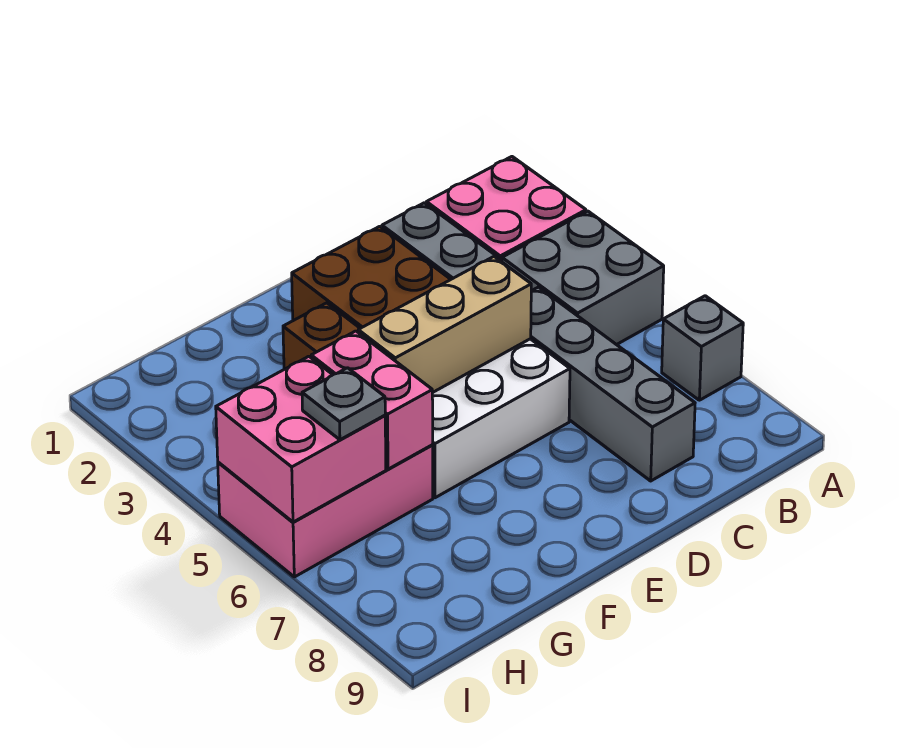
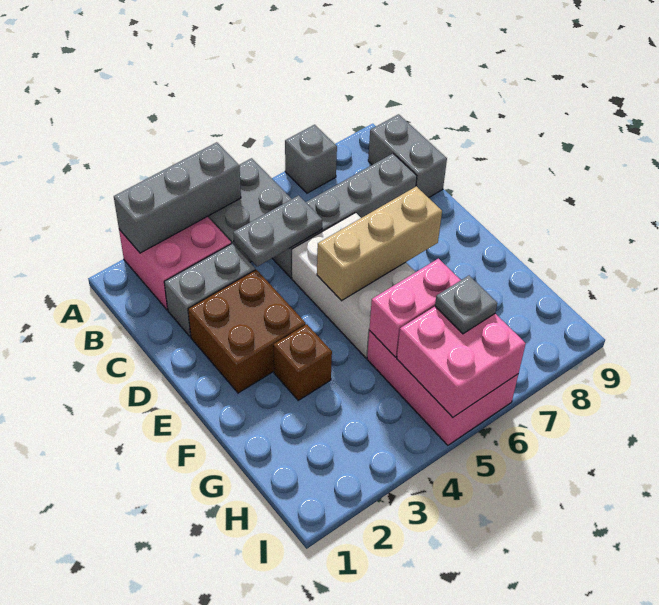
none -> grey brick A2:A4 level 2
none -> grey brick B9:C9 level 1
none -> grey plate C4:C5 level 2
tan brick D5:F5 level 2 -> tan brick E5:E7 level 2

